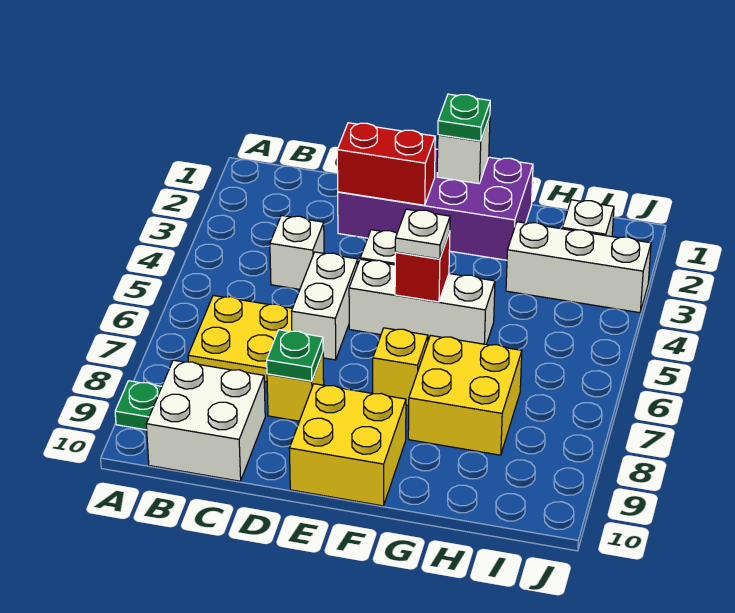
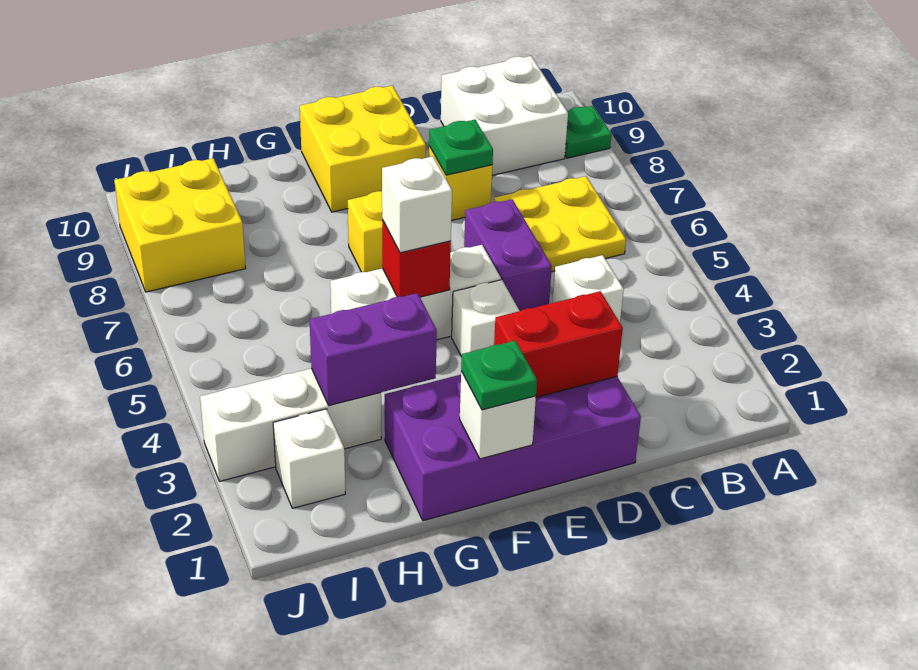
white brick D5:D6 level 1 -> purple brick D5:D6 level 1
white plate F5 level 3 -> white brick F5 level 3
none -> purple brick G3:H3 level 2
yellow brick G7:H8 level 1 -> yellow brick I8:J9 level 1

